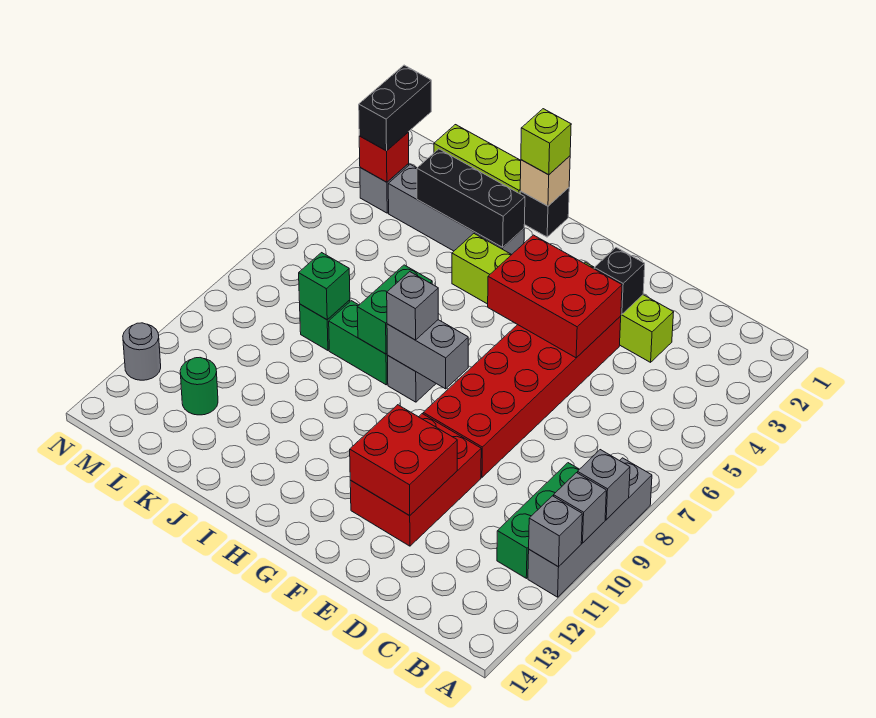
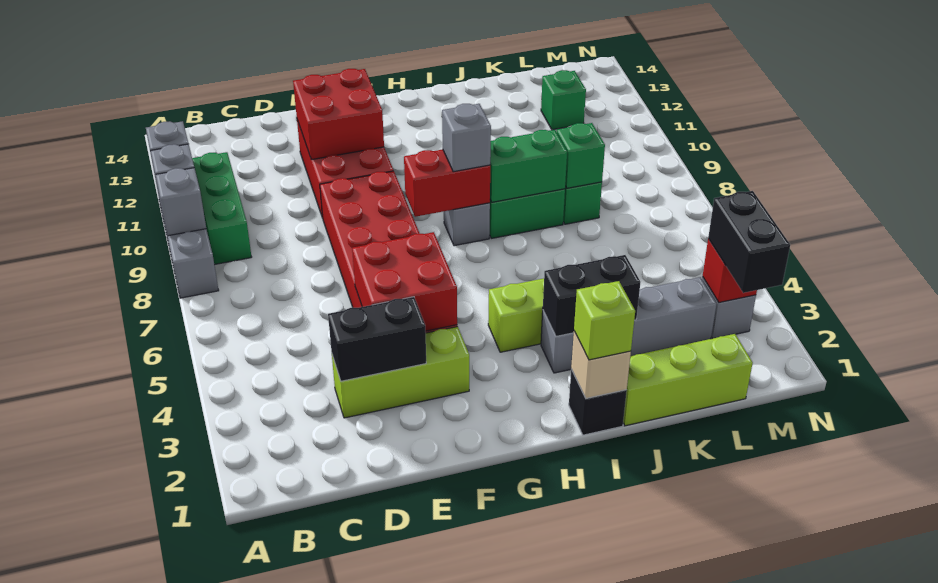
black brick E3 level 2 -> black brick D3:E3 level 2
red brick E4:G5 level 2 -> red brick E4:F5 level 2
grey brick G8:H8 level 2 -> red brick G8:H8 level 2
black brick I3:K3 level 2 -> black brick I3:J3 level 2
green brick I7:I8 level 2 -> green brick I8:J8 level 2
green round brick L12 level 1 -> green brick L12 level 1
grey round brick N12 level 1 -> none

